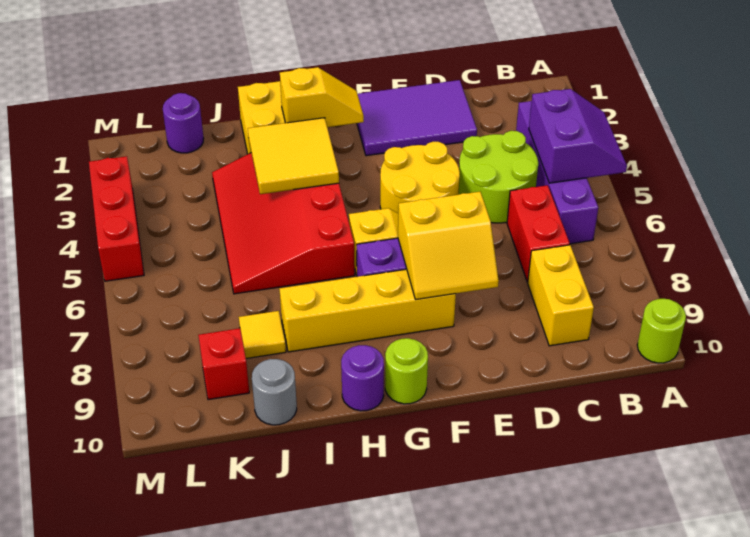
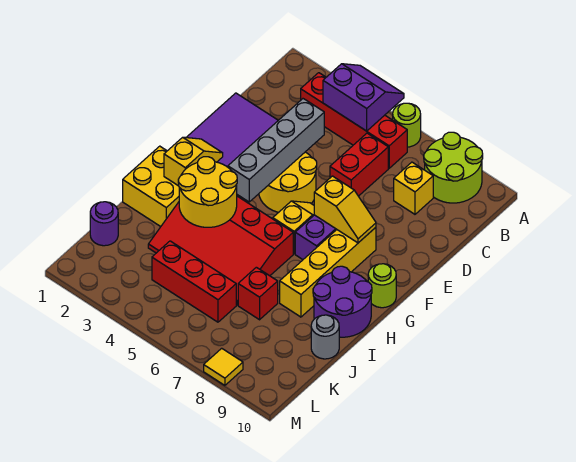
lime round brick A10 level 1 -> lime round brick A6 level 1
purple brick B3:B6 level 1 -> red brick B3:B6 level 1
lime round brick C4:D5 level 1 -> lime round brick A8:B9 level 1
red brick C6:C7 level 1 -> red brick C6:D6 level 1
yellow brick C8:C9 level 1 -> yellow brick C8 level 1
none -> grey brick D4:G4 level 2
yellow slope E7:F8 level 2 top 7 -> yellow slope F7:F8 level 2 top 7
yellow tile H3:I4 level 2 -> yellow round brick H3:I4 level 2
purple round brick H10 level 1 -> purple round brick H9:I10 level 1
yellow tile J8 level 1 -> yellow tile M8 level 1
red brick K9 level 1 -> red brick J7 level 1
red brick M3:M5 level 1 -> red brick K4:K6 level 1

